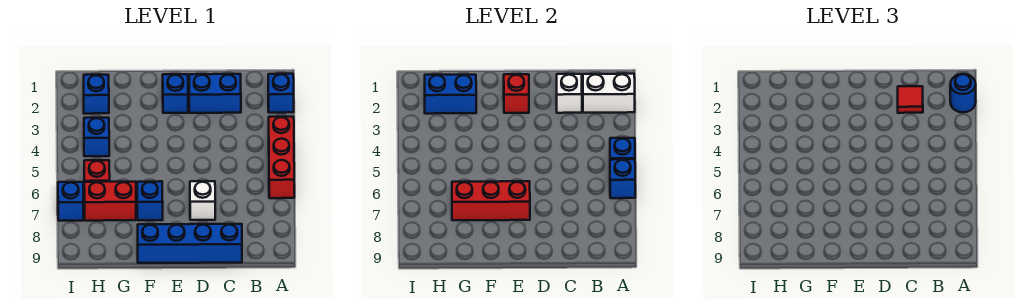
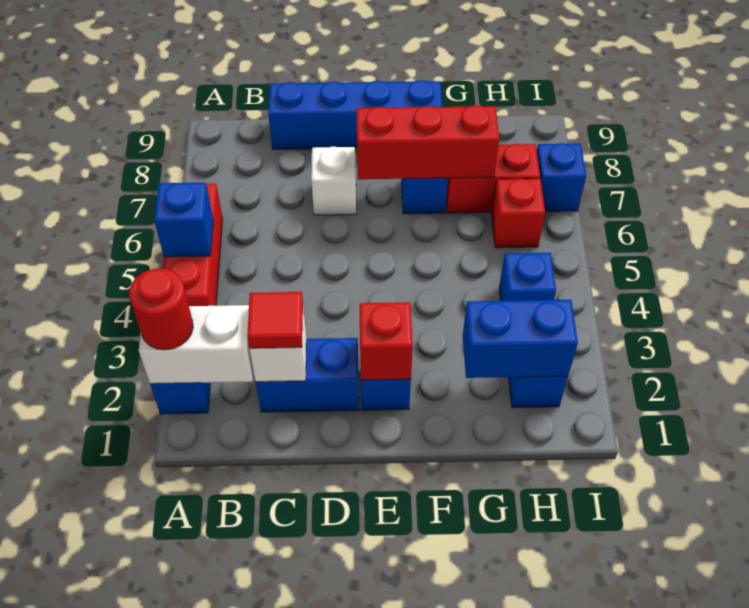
blue round brick A2 level 3 -> red round brick A2 level 3
blue brick A6 level 2 -> none

